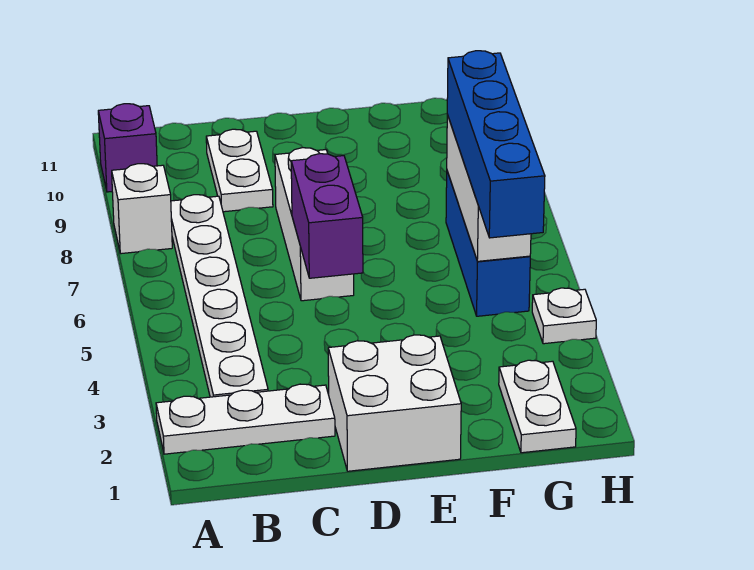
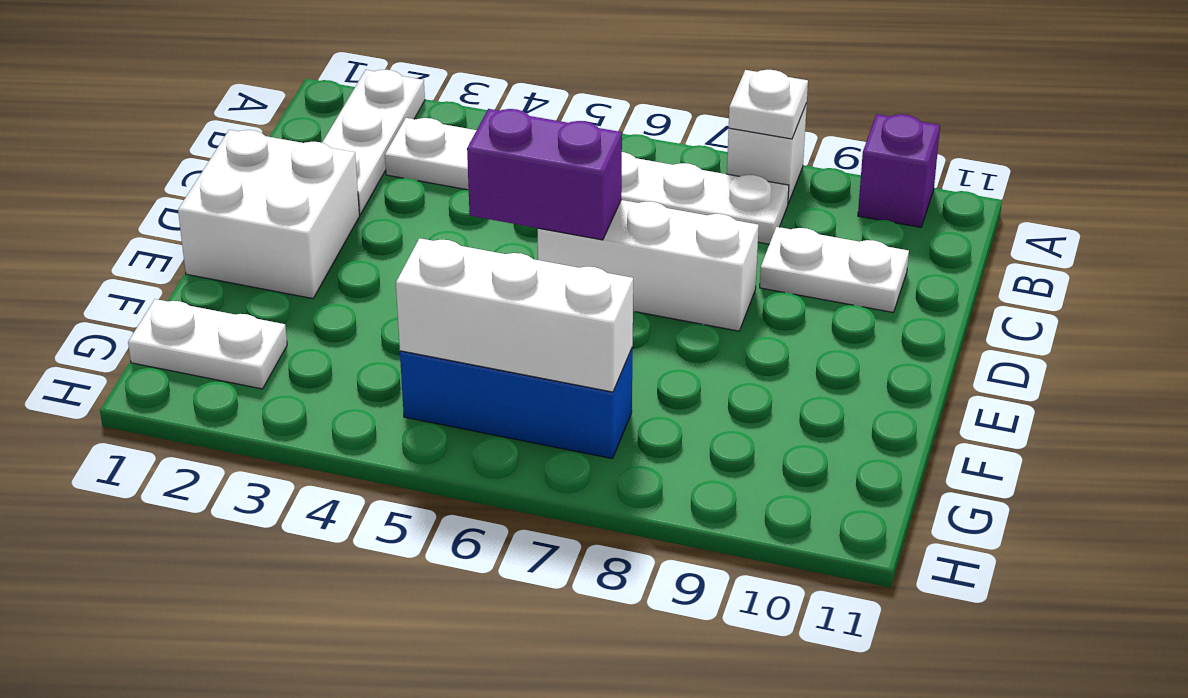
blue brick G4:G7 level 3 -> none
white plate H4 level 1 -> white plate A8 level 2

